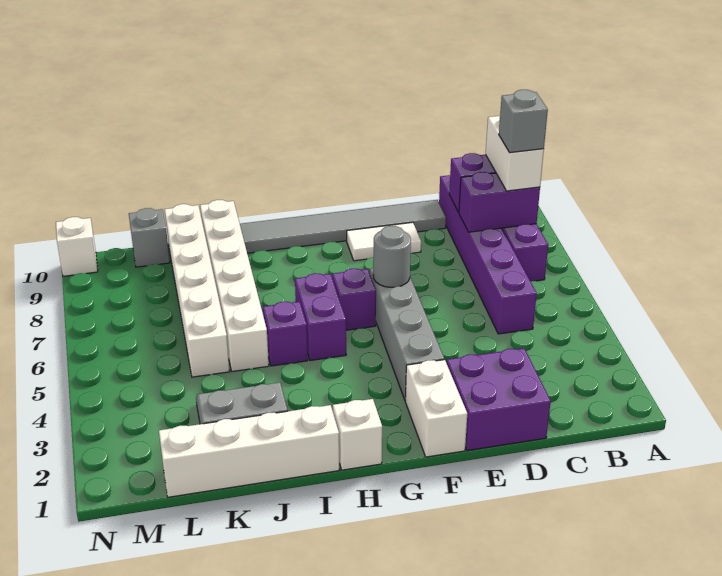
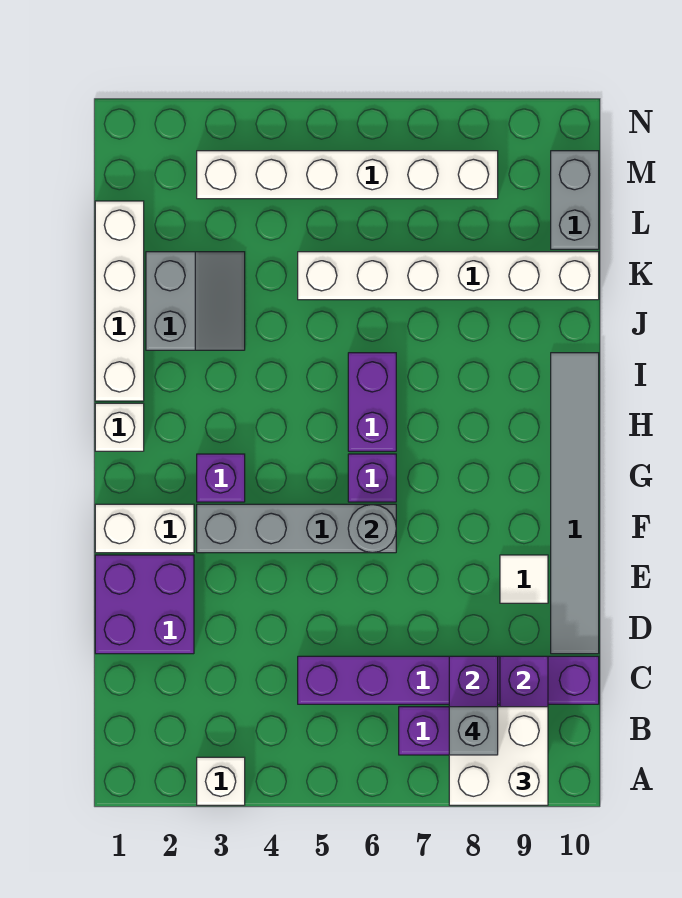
white brick B8:B9 level 3 -> white brick A8:B9 level 3
white tile E9:F9 level 1 -> white tile E9 level 1
purple brick H5:H6 level 1 -> purple brick H6:I6 level 1
purple brick I5 level 1 -> purple brick G3 level 1
white brick J5:J10 level 1 -> white brick M3:M8 level 1
grey brick L10 level 1 -> grey brick L10:M10 level 1
white brick N10 level 1 -> white brick A3 level 1

